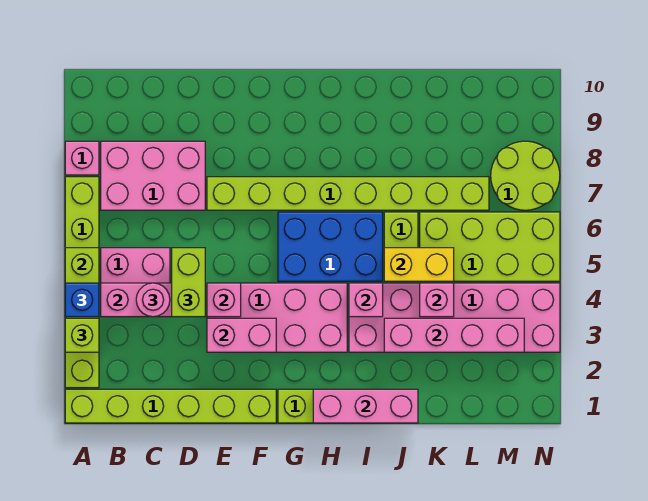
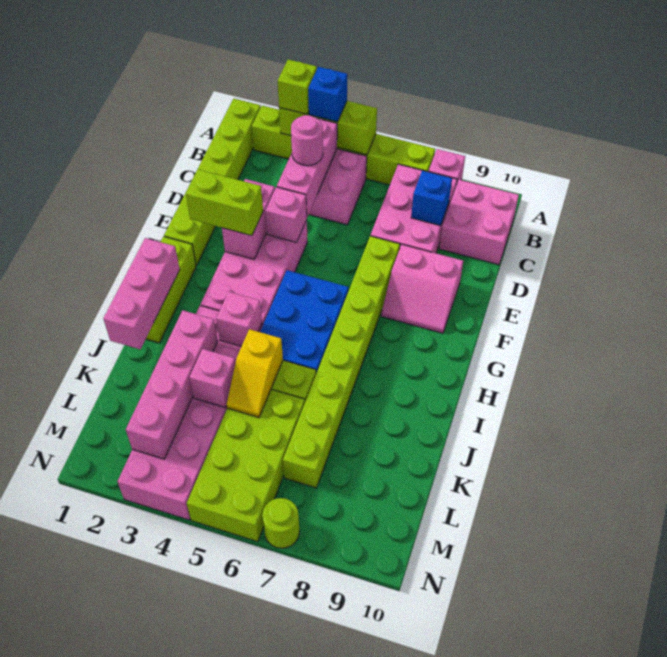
none -> pink brick B9:C10 level 1
none -> blue brick C8 level 2
lime brick D4:D5 level 3 -> lime brick F2:F3 level 3
none -> pink slope E8:F9 level 1 top E
yellow brick J5:K5 level 2 -> yellow slope J5:K5 level 2 top J
lime round brick M7:N8 level 1 -> lime round brick N7 level 1

